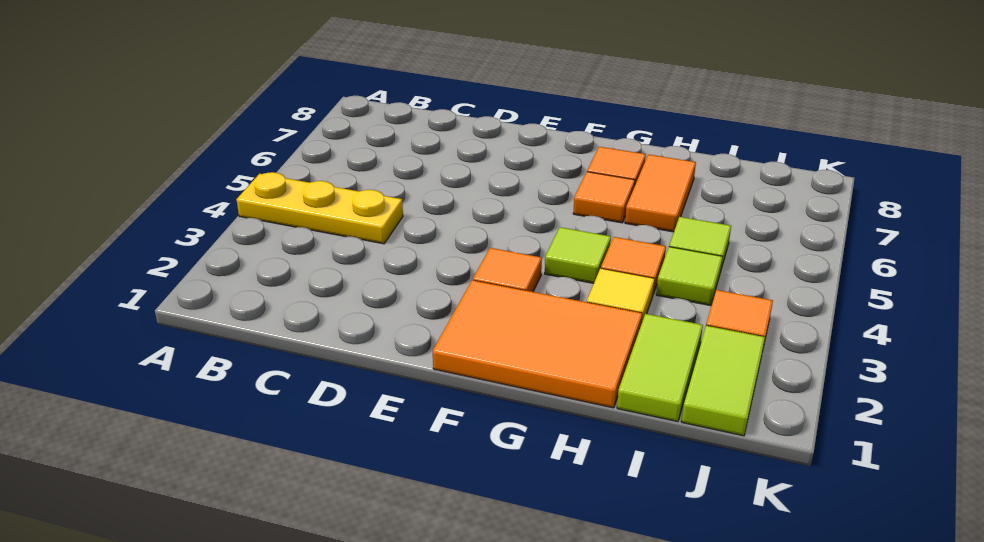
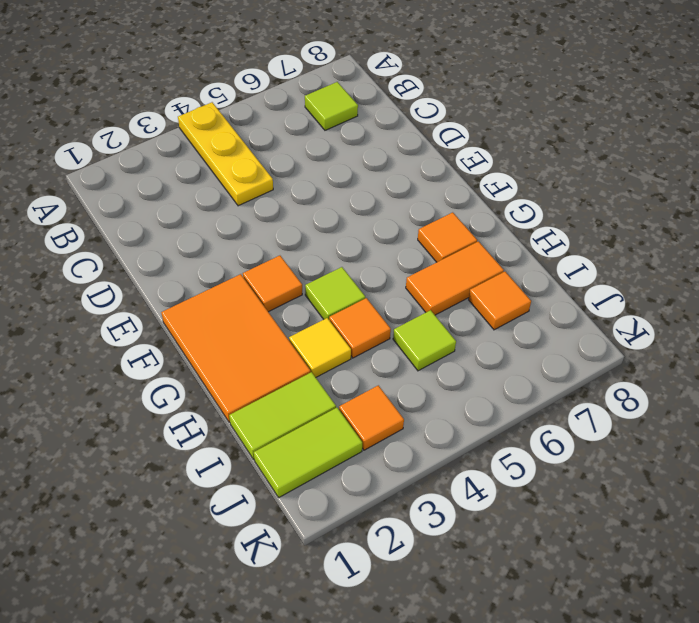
orange tile G6 level 1 -> orange tile I7 level 1
lime tile I4 level 1 -> lime tile B7 level 1

